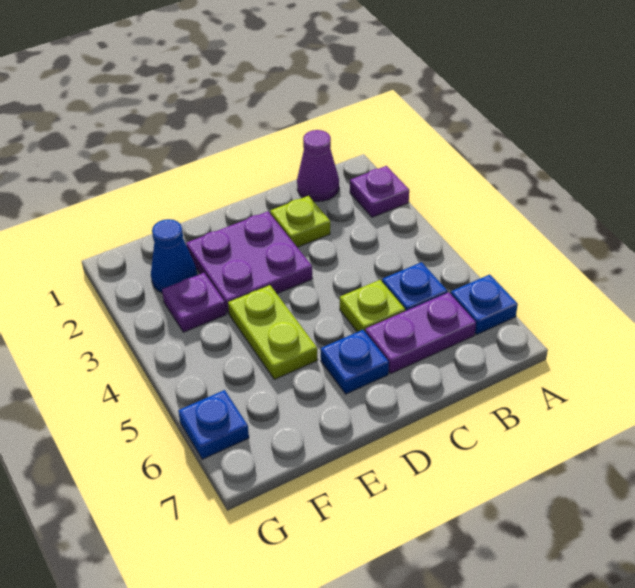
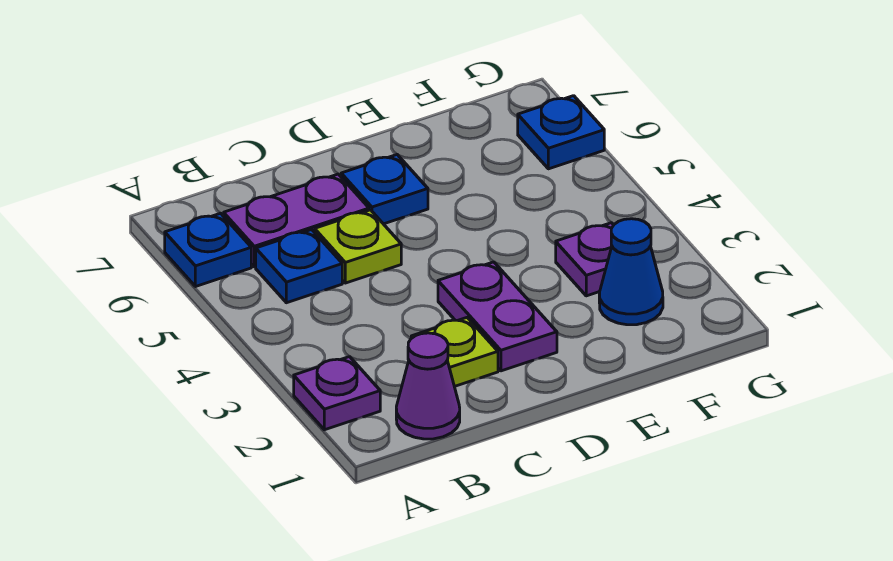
purple plate D2:E3 level 1 -> purple plate D2:D3 level 1
lime plate E4:E5 level 1 -> none

